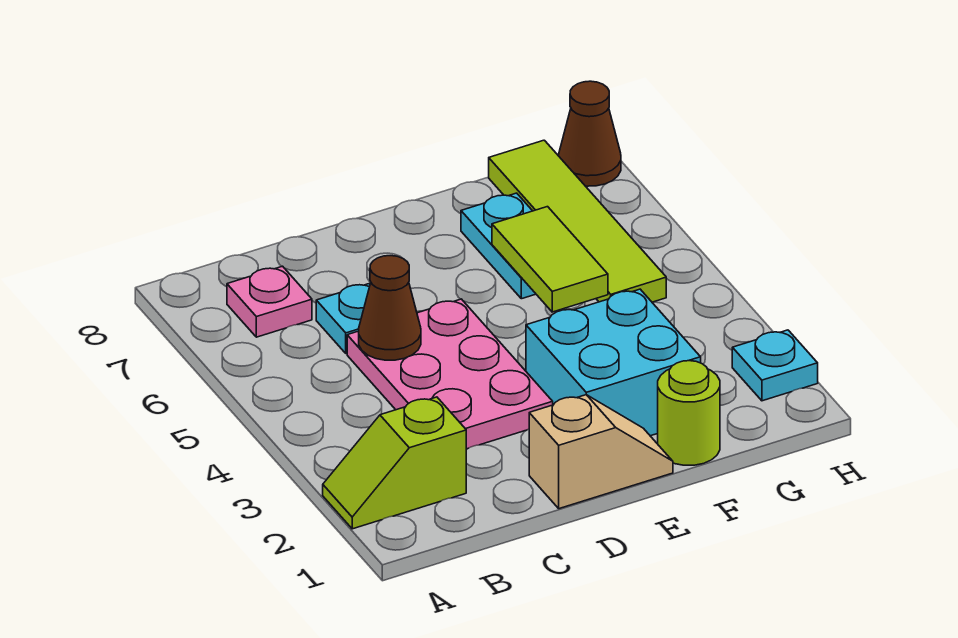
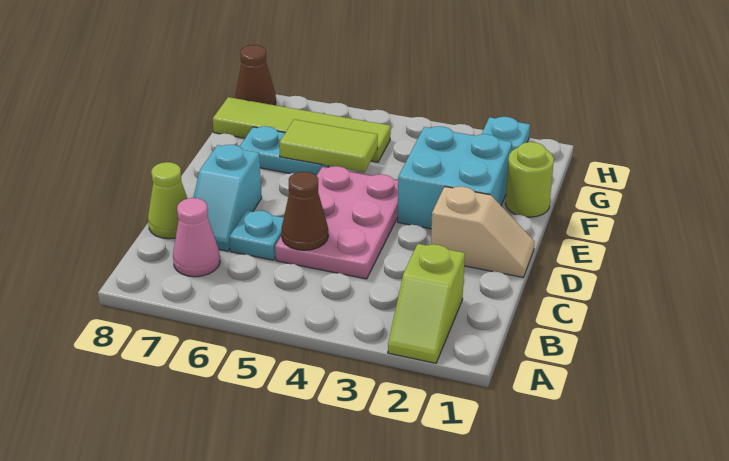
pink plate B7 level 1 -> pink cone B7 level 1
pink plate C3:D5 level 1 -> pink plate C4:E5 level 1
none -> cyan slope C7:D7 level 1 top D
none -> lime cone C8 level 1
tan slope D1:E1 level 1 top D -> tan slope D1:D2 level 1 top 2

